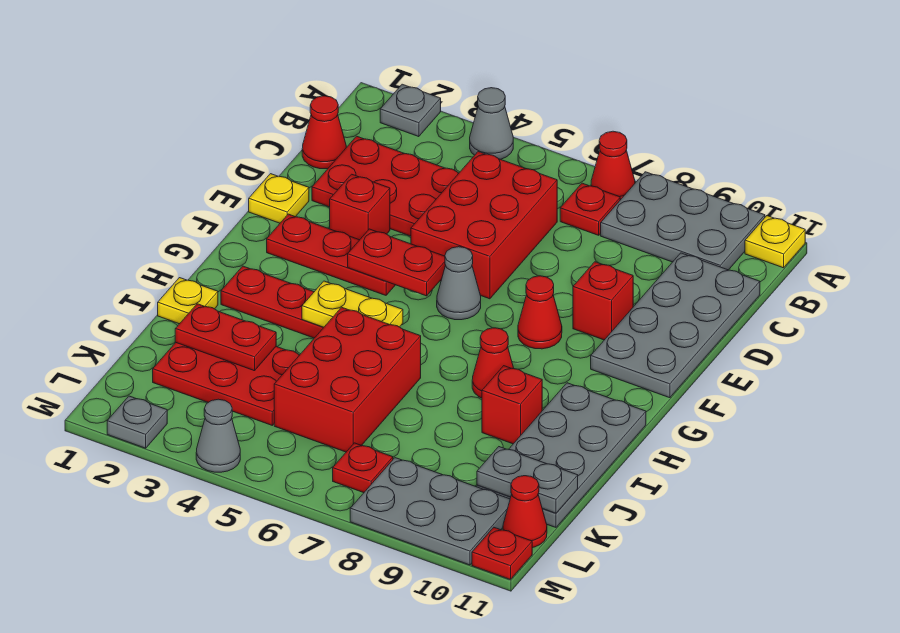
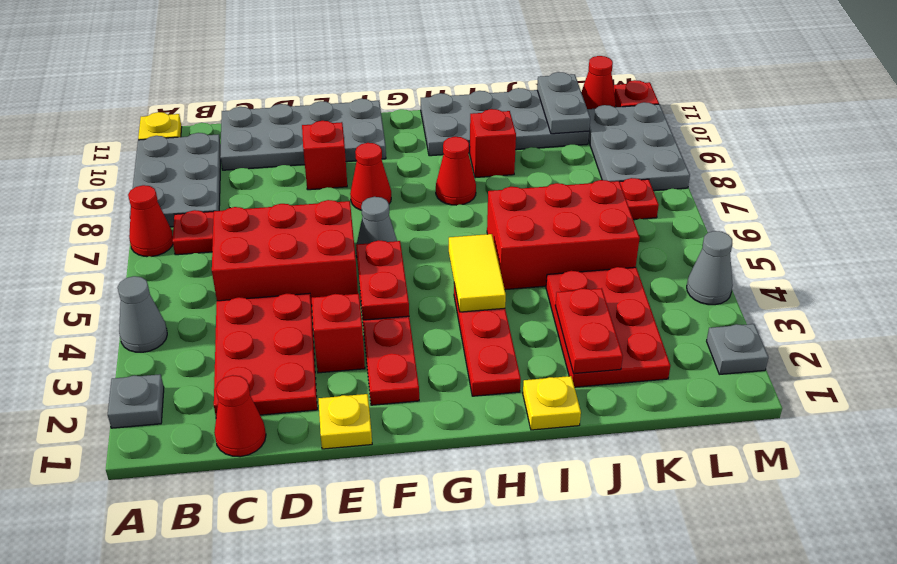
yellow plate H4:H5 level 2 -> yellow tile H4:H5 level 2

